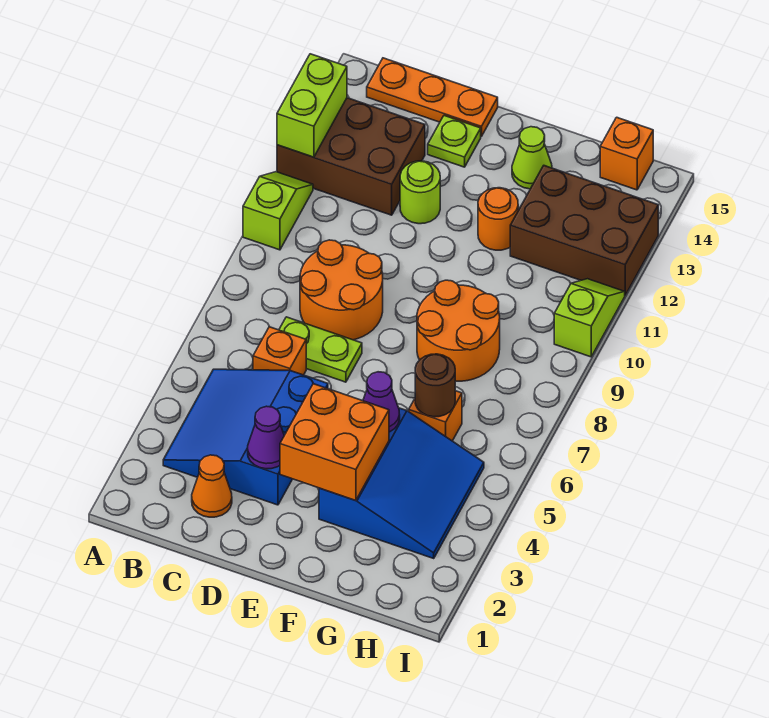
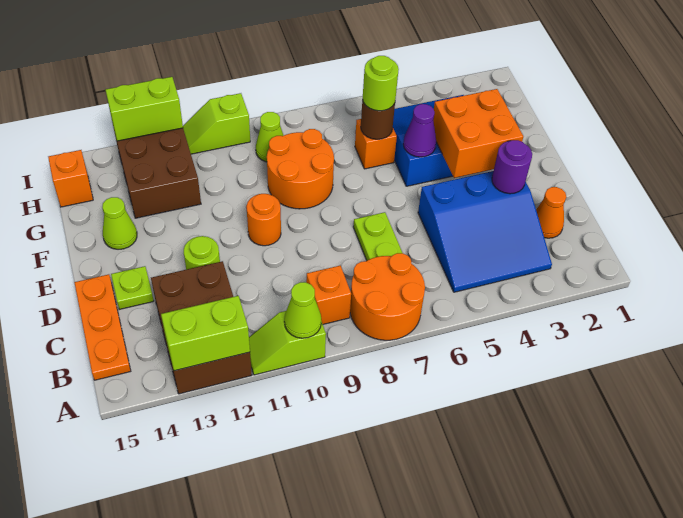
none -> lime cone A10 level 2
orange brick C6 level 1 -> orange brick B9 level 1
orange round brick C8:D9 level 1 -> orange round brick A7:B8 level 1
purple cone D3 level 2 -> purple round brick D3 level 2
orange round brick F12 level 1 -> orange round brick E10 level 1
none -> lime round brick G6 level 3
none -> lime cone H9 level 1
none -> lime brick I12:I13 level 2

